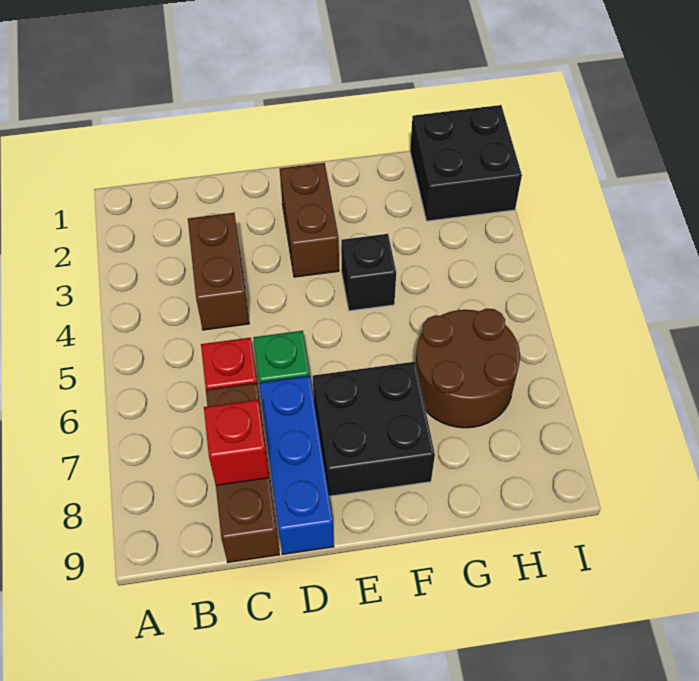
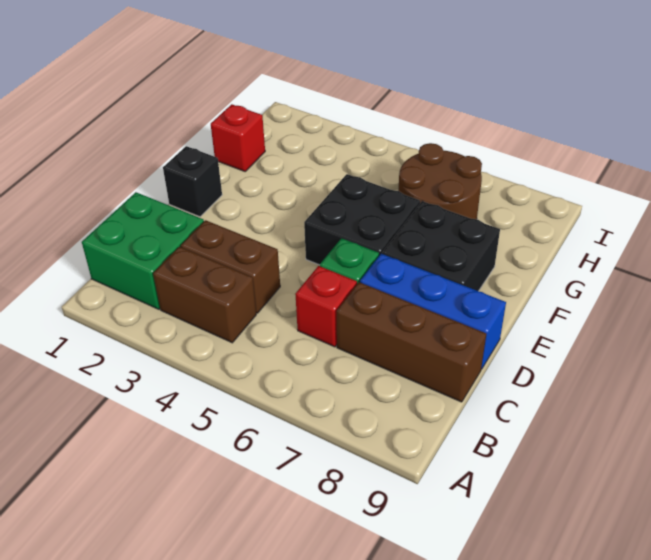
none -> green brick B1:C2 level 1
red brick C8 level 2 -> red brick G1 level 1
brown brick E2:E3 level 1 -> brown brick B3:B4 level 1
black brick F4 level 1 -> black brick E1 level 1
black brick H1:I2 level 1 -> black brick E5:F6 level 1

